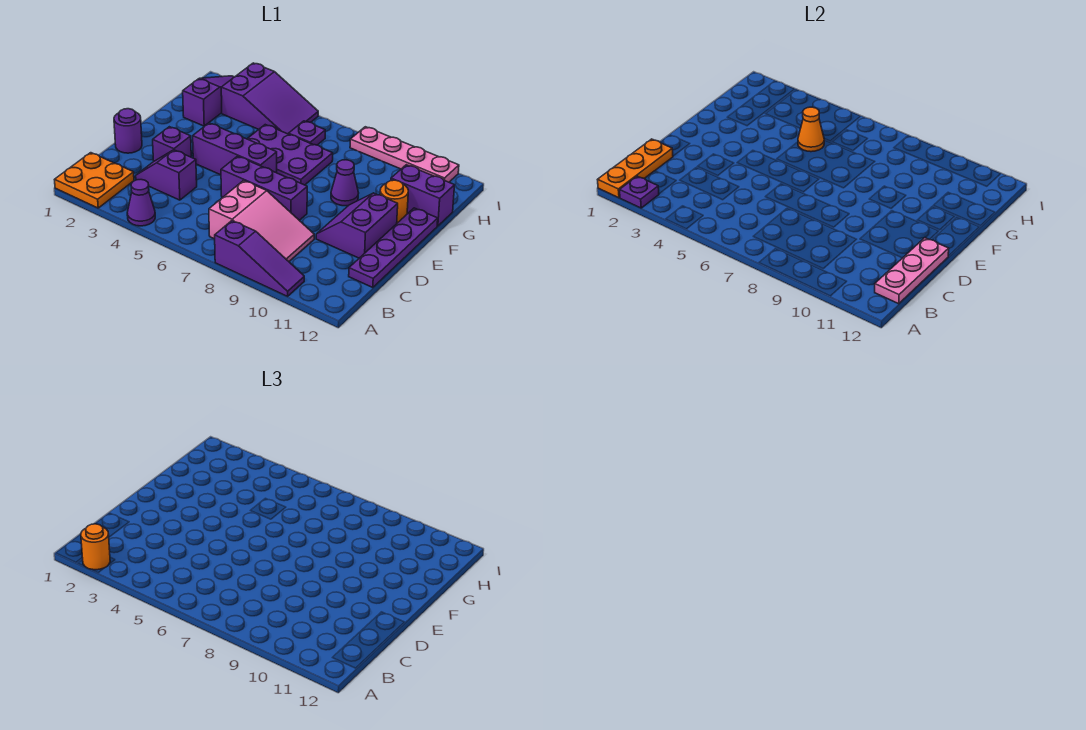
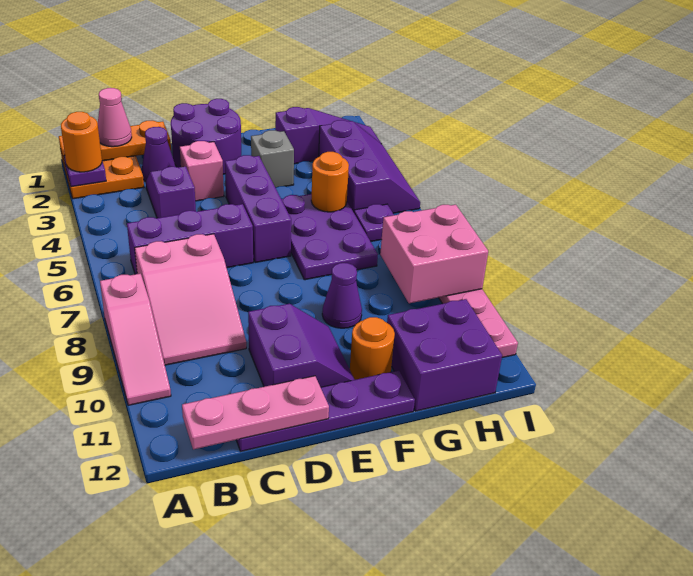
purple cone A4 level 1 -> purple cone C2 level 1
purple slope A8:A10 level 1 top 8 -> pink slope A8:A10 level 1 top 8
none -> pink cone B1 level 3
purple round brick D1 level 1 -> purple round brick D1:E2 level 1
purple brick D3 level 1 -> pink brick D3 level 1
purple brick D6:D8 level 1 -> purple brick B6:D6 level 1
purple slope D10:E11 level 1 top 11 -> purple slope D10:E11 level 1 top D
none -> grey brick F3 level 1
orange cone G5 level 2 -> orange round brick G5 level 2
purple brick G11:G12 level 1 -> purple brick G11:H12 level 1
purple slope H3:I5 level 1 top 3 -> purple slope H3:I5 level 1 top H
none -> pink brick H8:I9 level 2

